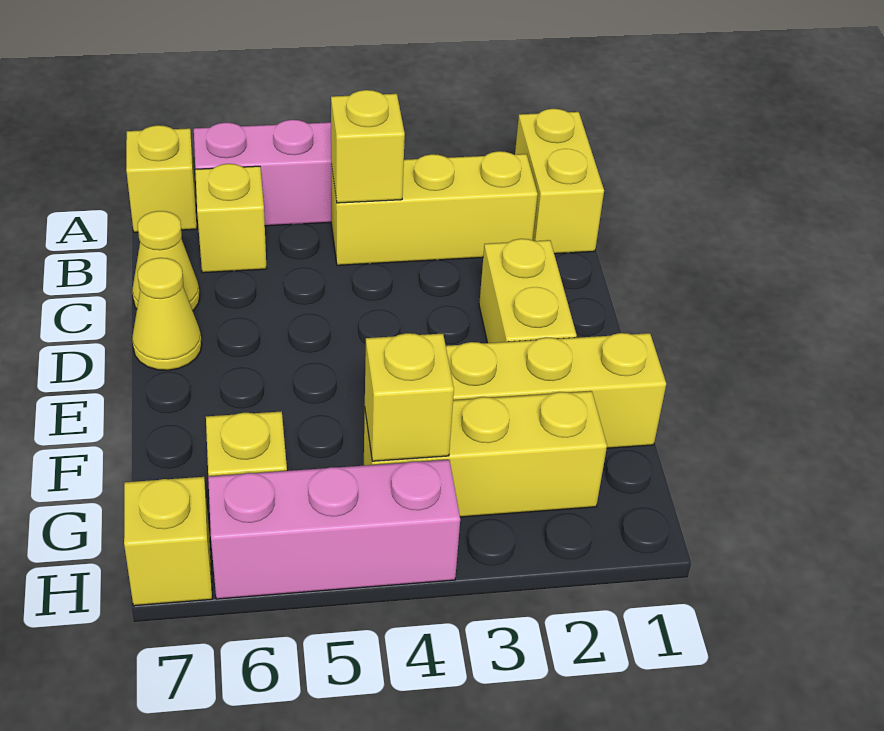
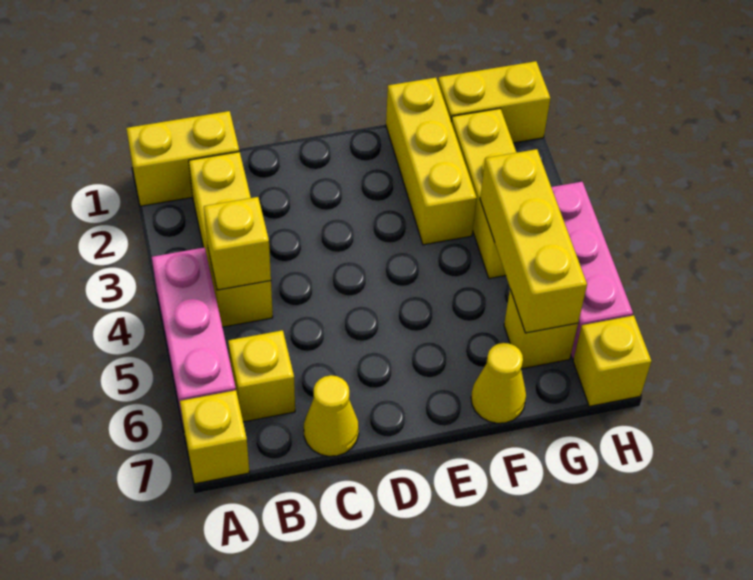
yellow brick D2:E2 level 1 -> yellow brick G1:H1 level 1
yellow cone D7 level 1 -> yellow cone F7 level 1
yellow brick G4 level 2 -> yellow brick G4:G6 level 2

